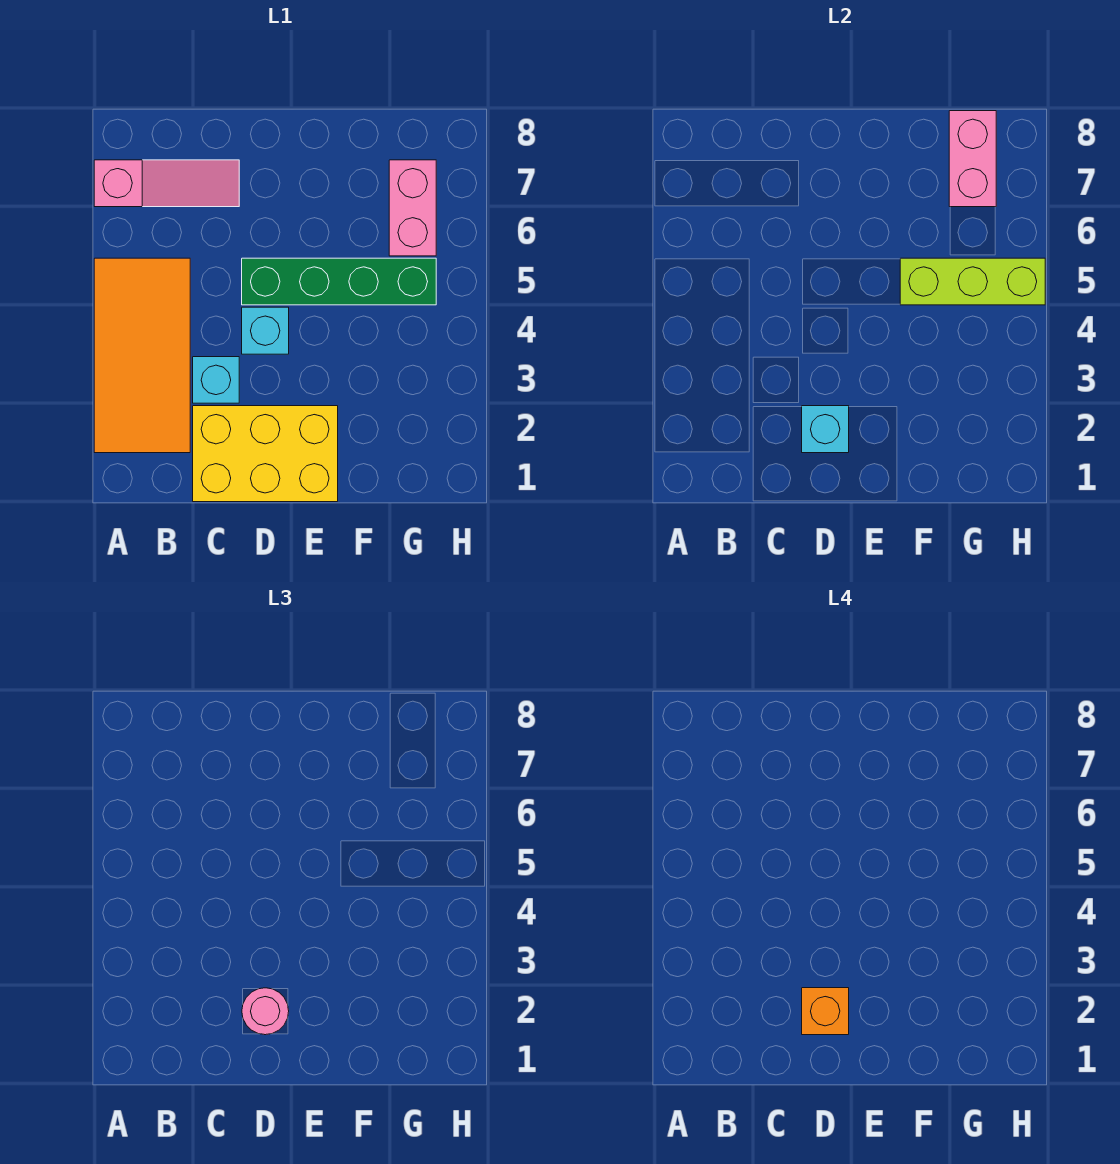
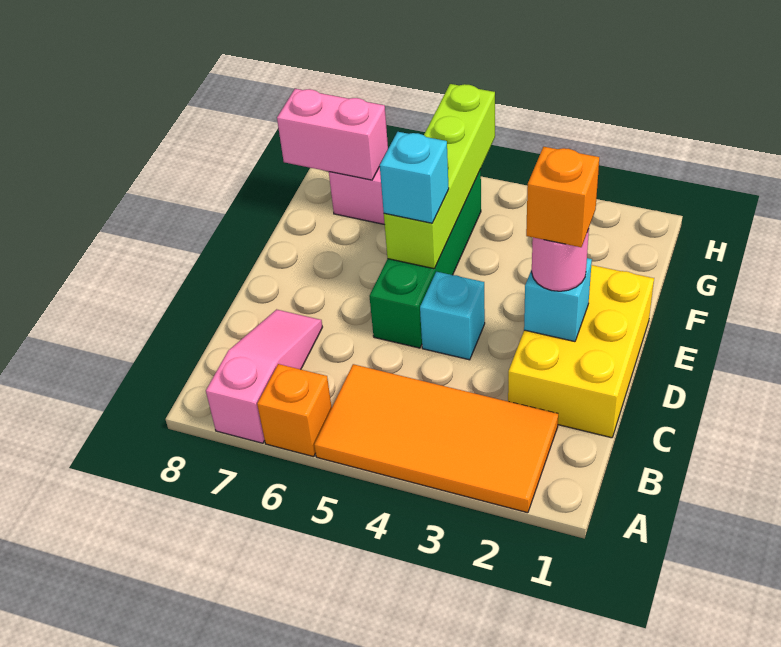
none -> orange brick A6 level 1
cyan brick C3 level 1 -> cyan brick E5 level 3
lime brick F5:H5 level 2 -> lime brick E5:H5 level 2

